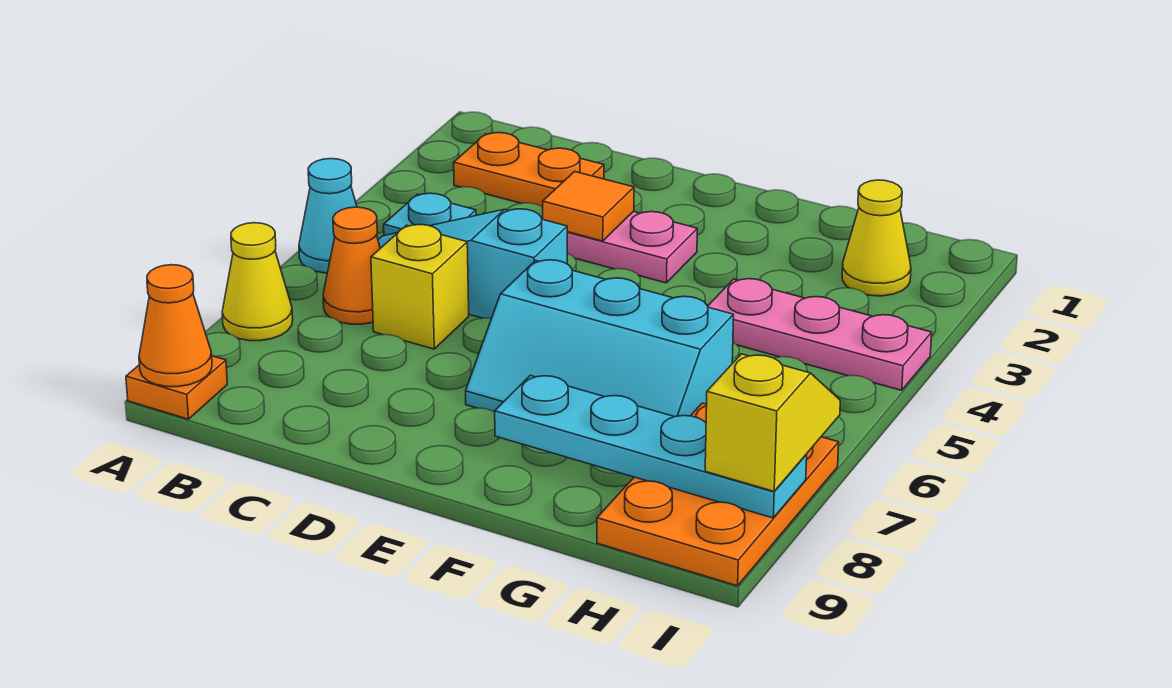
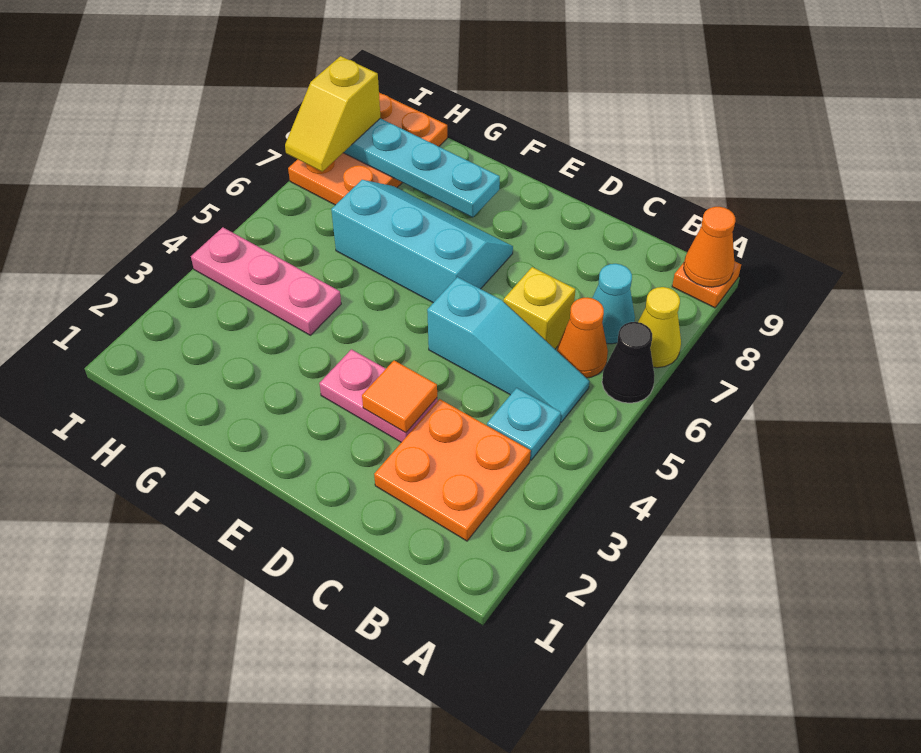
cyan cone A5 level 1 -> cyan cone B7 level 1
none -> black cone A6 level 1
orange plate B2:C2 level 1 -> orange plate B2:C3 level 1
yellow cone H2 level 1 -> none

